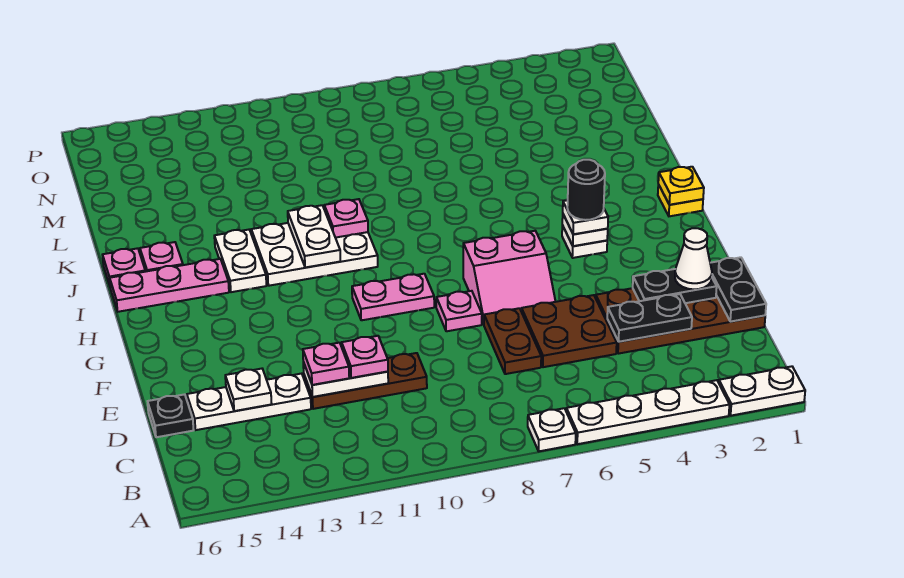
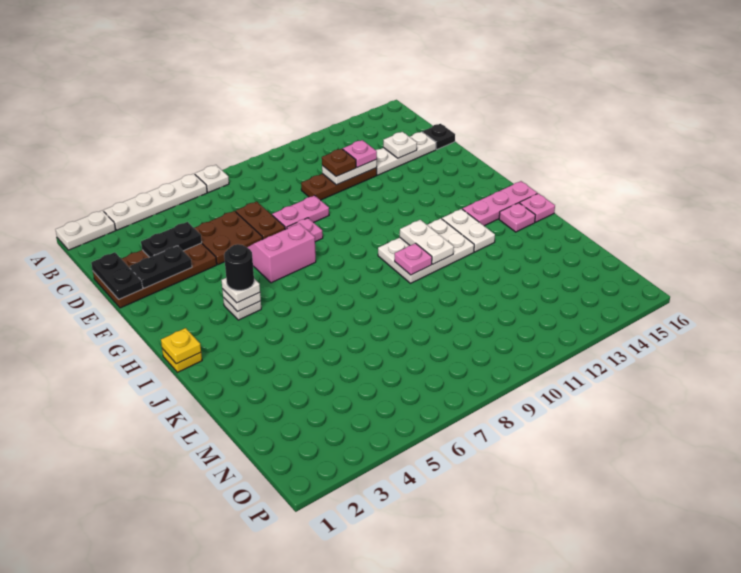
pink plate D11 level 3 -> brown plate D11 level 3
white cone E2 level 3 -> none
pink plate G9:G10 level 1 -> pink plate E8:E9 level 1

